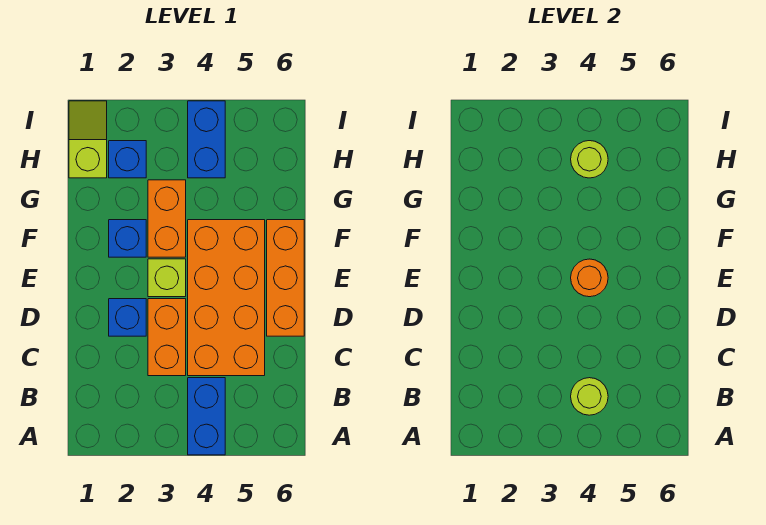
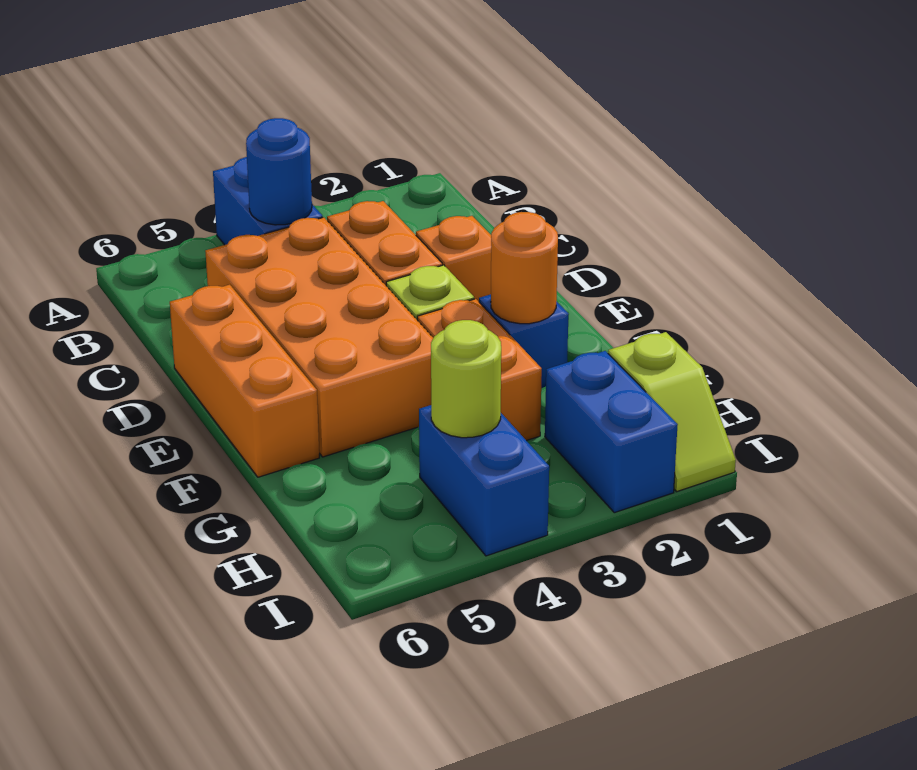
lime round brick B4 level 2 -> blue round brick B4 level 2
blue brick D2 level 1 -> orange brick D2 level 1
orange round brick E4 level 2 -> orange round brick F2 level 2
blue brick H2 level 1 -> blue brick H2:I2 level 1

